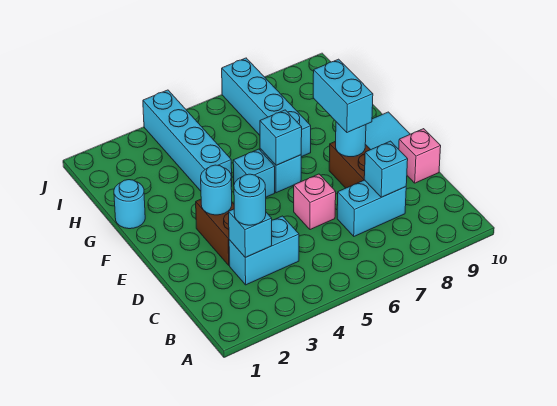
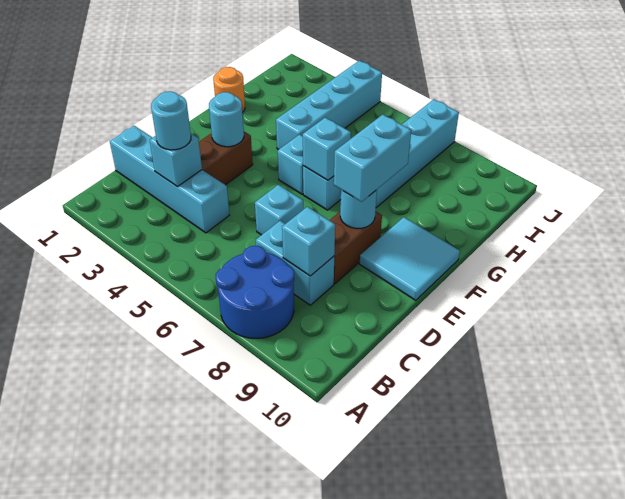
none -> blue round brick A7:B8 level 1
cyan brick C3:C4 level 1 -> cyan brick C1:C4 level 1
pink brick D6 level 1 -> cyan brick D6 level 1
pink brick D10 level 1 -> none
cyan round brick G1 level 1 -> orange round brick G1 level 1

